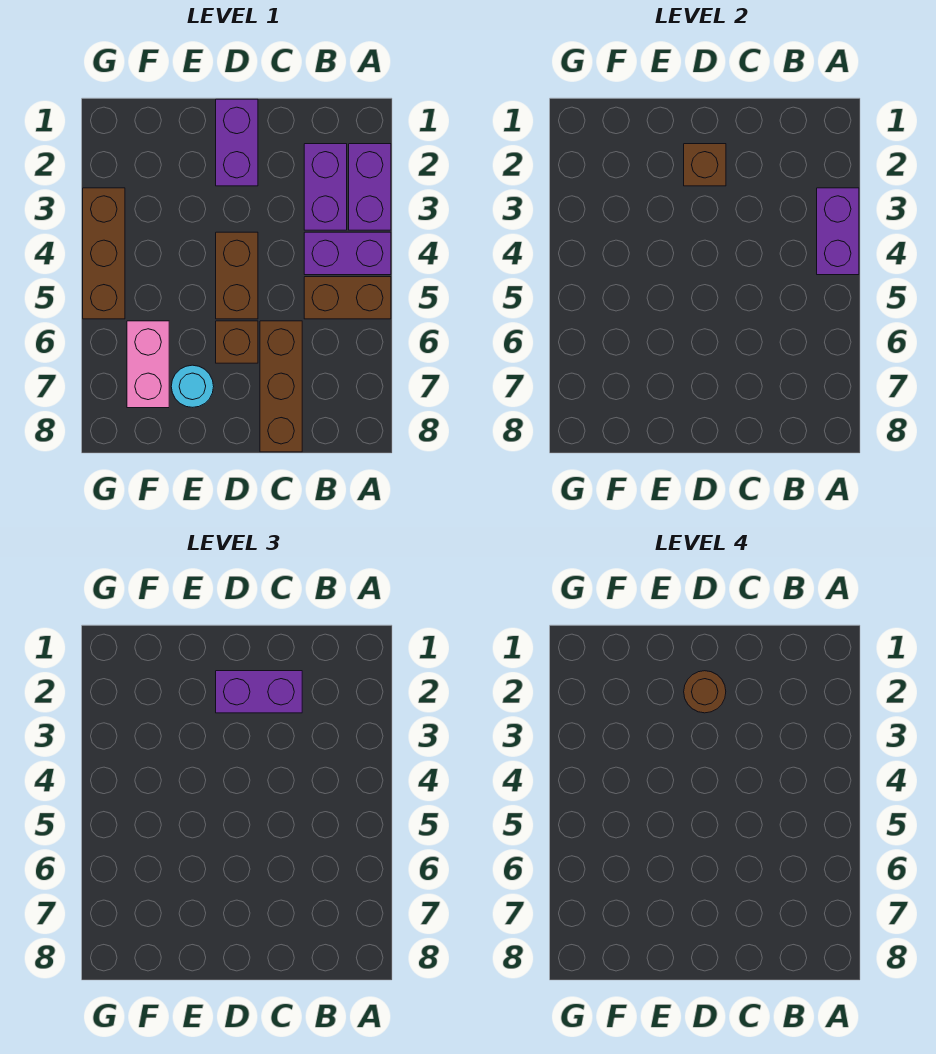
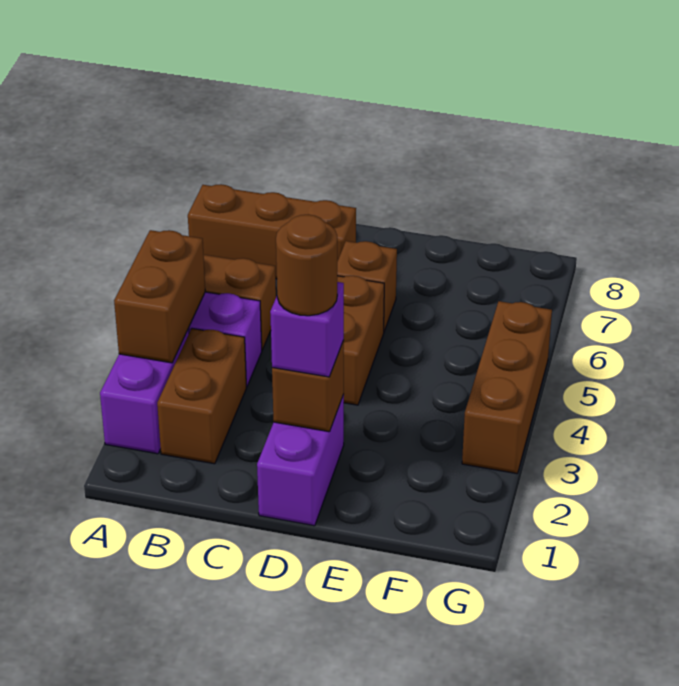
purple brick A3:A4 level 2 -> brown brick A3:A4 level 2
purple brick B2:B3 level 1 -> brown brick B2:B3 level 1
purple brick C2:D2 level 3 -> purple brick D2 level 3
brown brick C6:C8 level 1 -> brown brick A7:C7 level 1
cyan round brick E7 level 1 -> none
pink brick F6:F7 level 1 -> none

